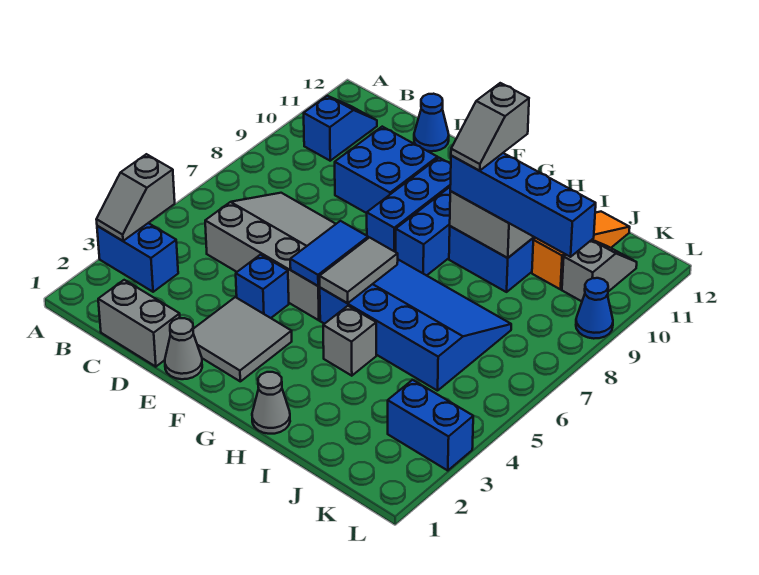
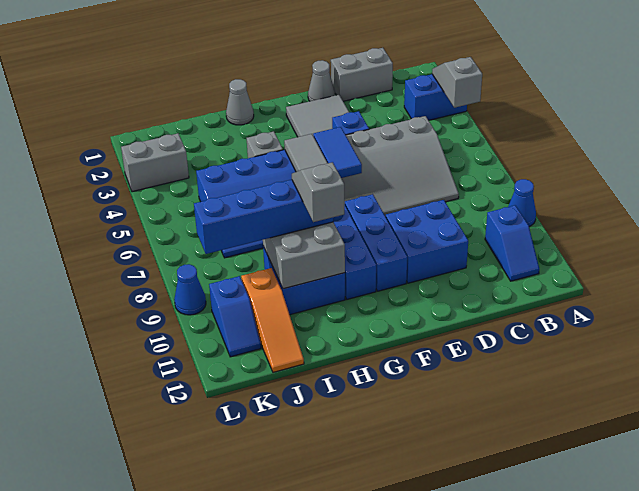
blue cone D12 level 1 -> blue cone A9 level 1
blue brick K3:L3 level 1 -> grey brick K3:L3 level 1
grey slope K10:K11 level 1 top 10 -> blue slope K10:K11 level 1 top 10

